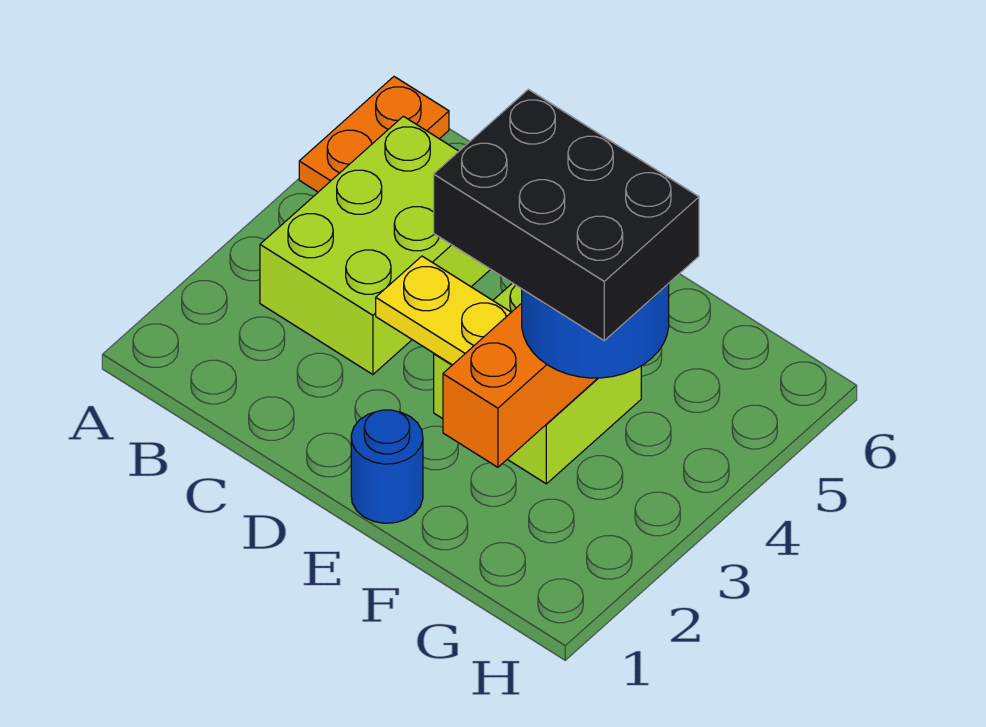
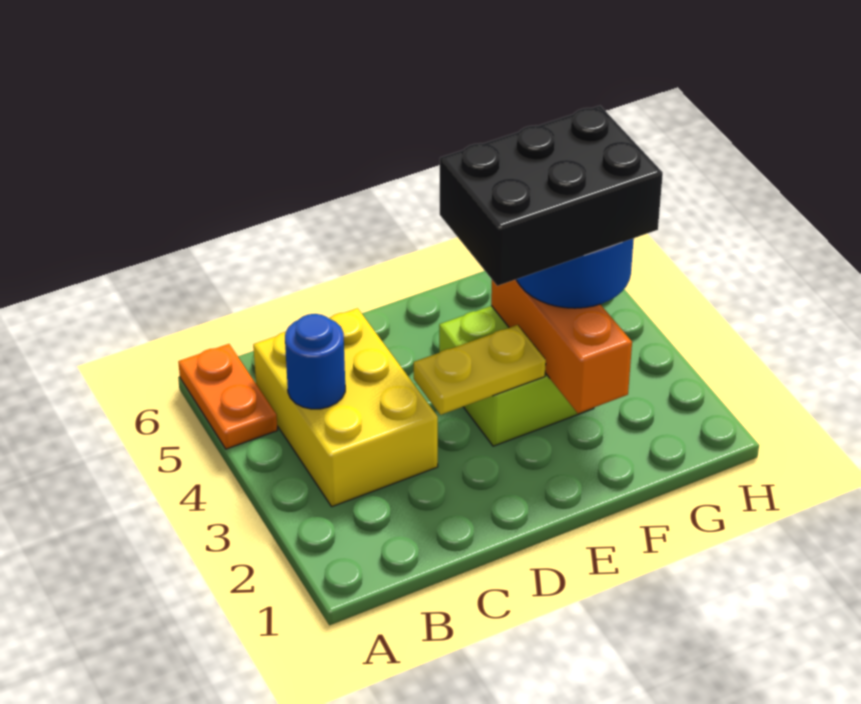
lime brick B3:C5 level 1 -> yellow brick B3:C5 level 1
blue round brick E1 level 1 -> blue round brick B4 level 2

